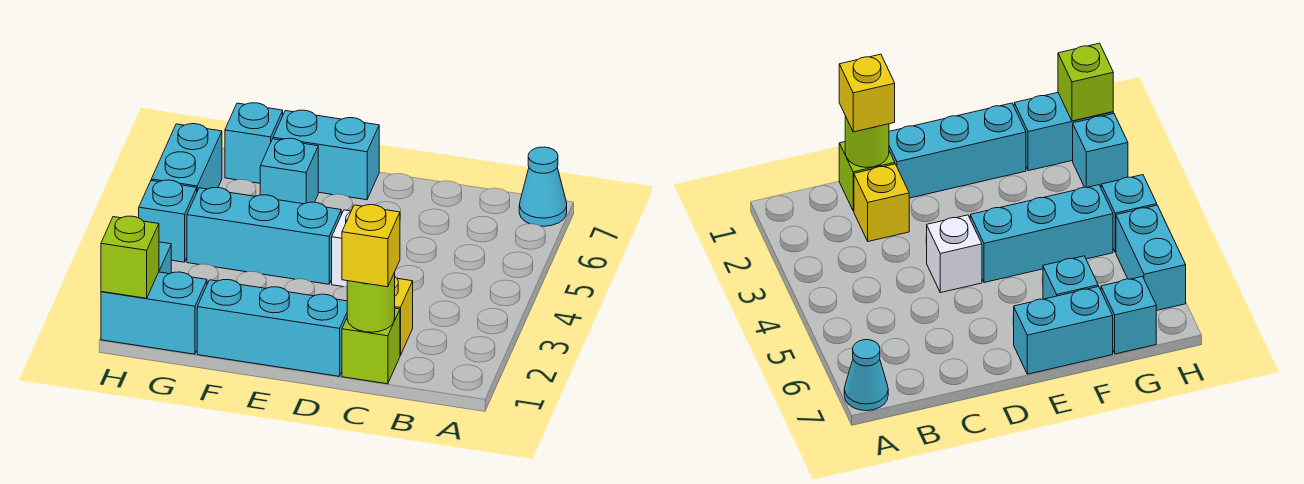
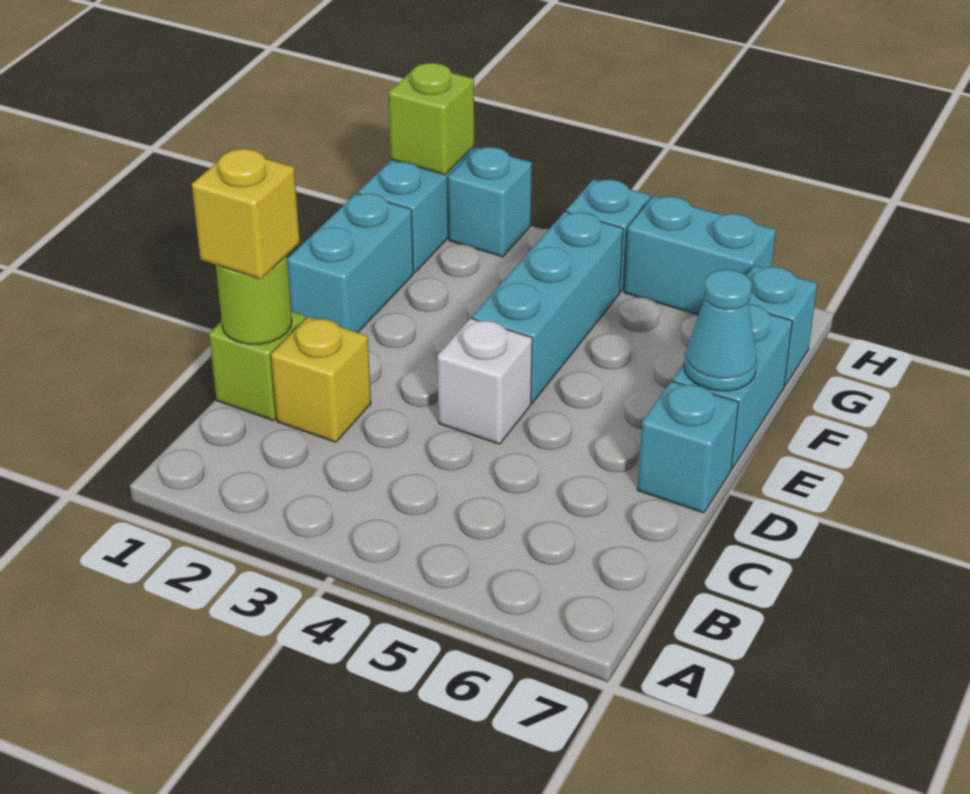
cyan cone A7 level 1 -> cyan cone E7 level 2
cyan brick D1:F1 level 1 -> cyan brick E1:F1 level 1
cyan brick F6 level 1 -> cyan brick D7 level 1

